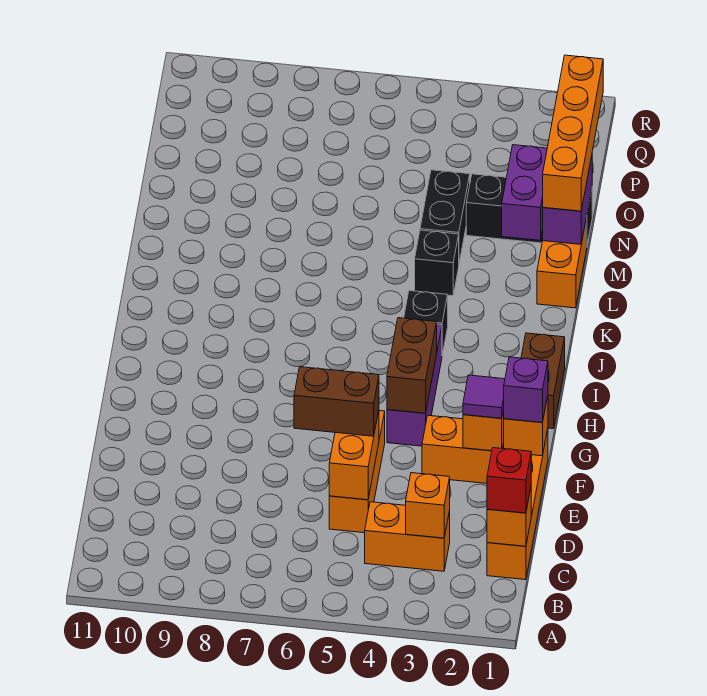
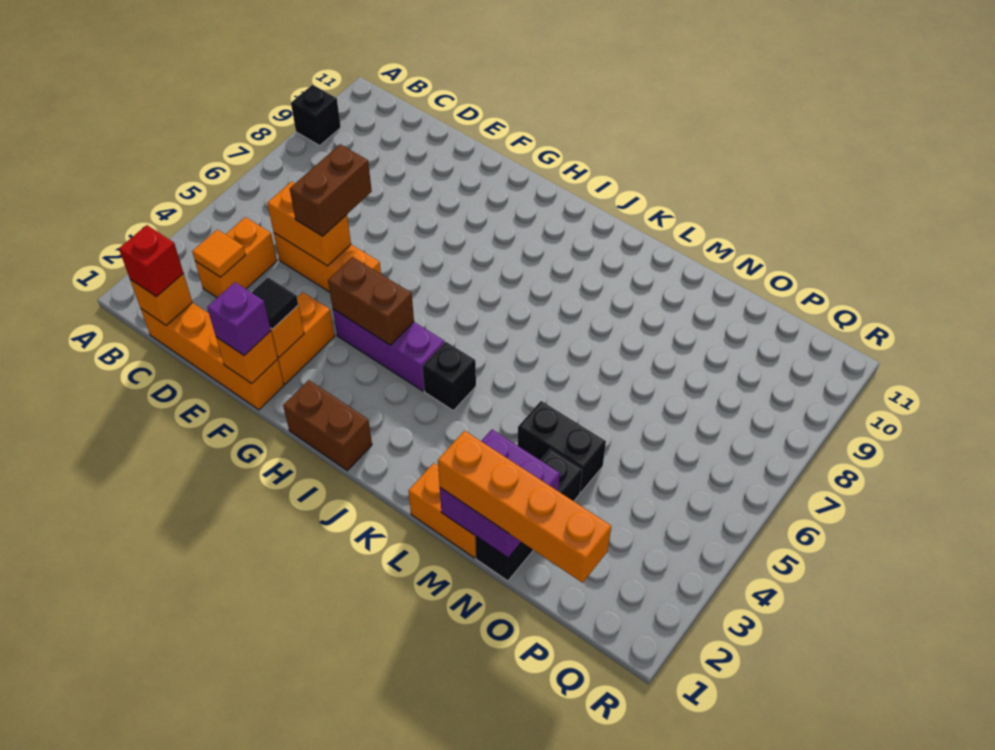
orange brick C3 level 2 -> orange tile C3 level 2
purple tile F2 level 3 -> black tile F2 level 3
black brick L4 level 1 -> black brick A9 level 1

